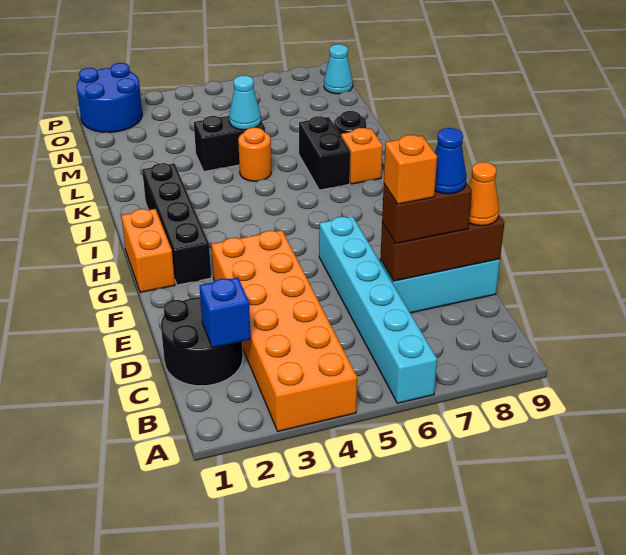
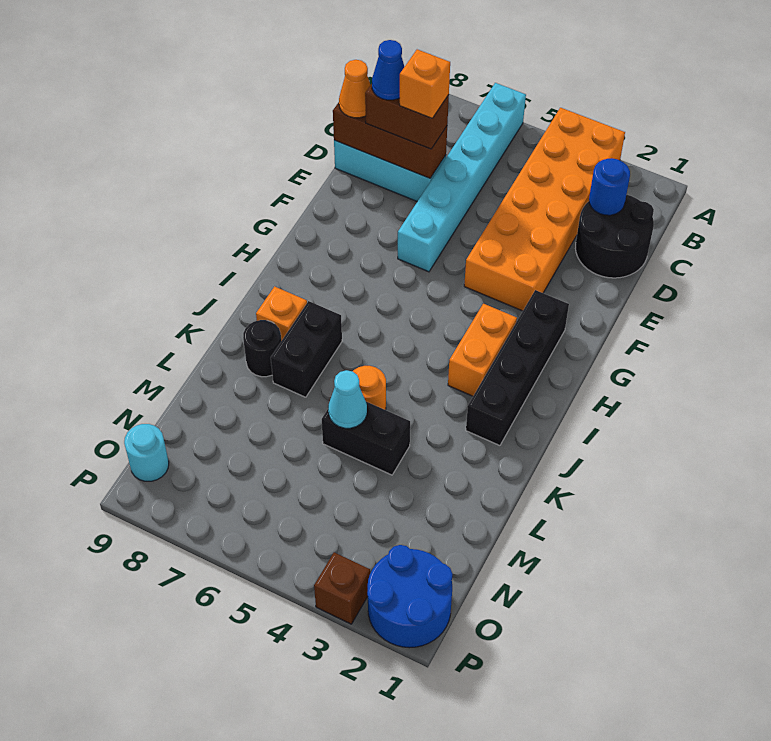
blue brick C2 level 2 -> blue round brick C2 level 2
orange brick G1:H1 level 1 -> orange brick H3:I3 level 1
cyan cone O9 level 1 -> cyan round brick O9 level 1
none -> brown brick P3 level 1

